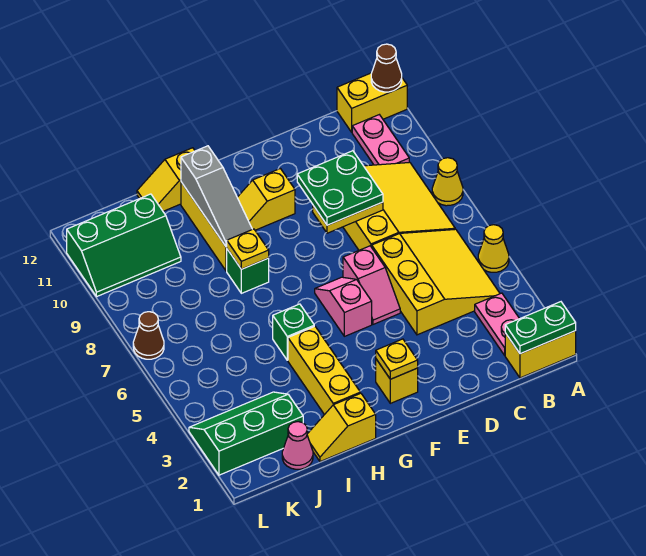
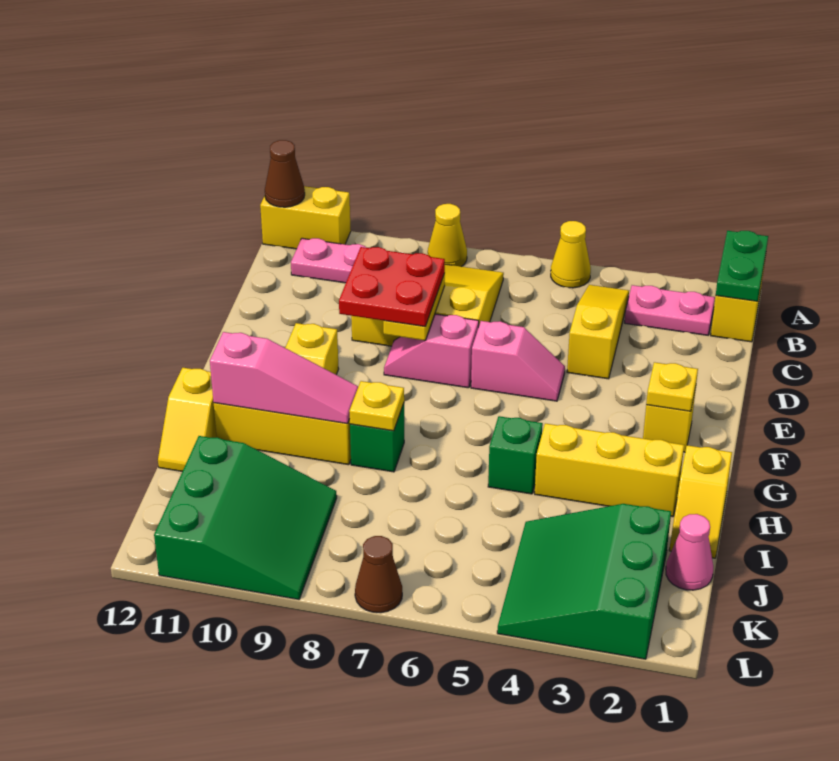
yellow brick A12:B12 level 1 -> yellow brick A11:A12 level 1
yellow slope B4:D6 level 1 top D -> yellow slope B4:D4 level 1 top D
green plate D8:E9 level 3 -> red plate D8:E9 level 3
pink slope F5:F6 level 1 top 5 -> pink slope E7:E8 level 1 top 7
grey slope H9:H11 level 2 top 11 -> pink slope H9:H11 level 2 top 11
green slope J2:L3 level 1 top 2 -> green slope J2:L4 level 1 top 2
green slope J10:L11 level 1 top 11 -> green slope J9:L11 level 1 top 11

